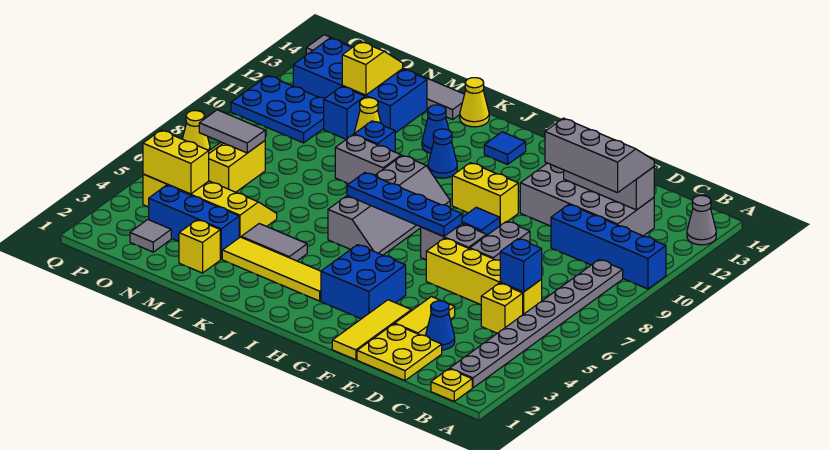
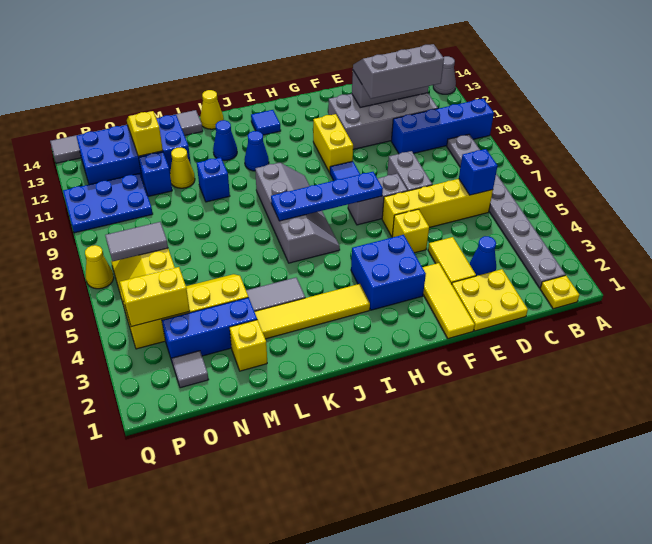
yellow brick C5 level 1 -> yellow brick F5 level 1
yellow brick G10:H10 level 1 -> yellow brick G10:G11 level 1
grey brick K9:L9 level 1 -> none

